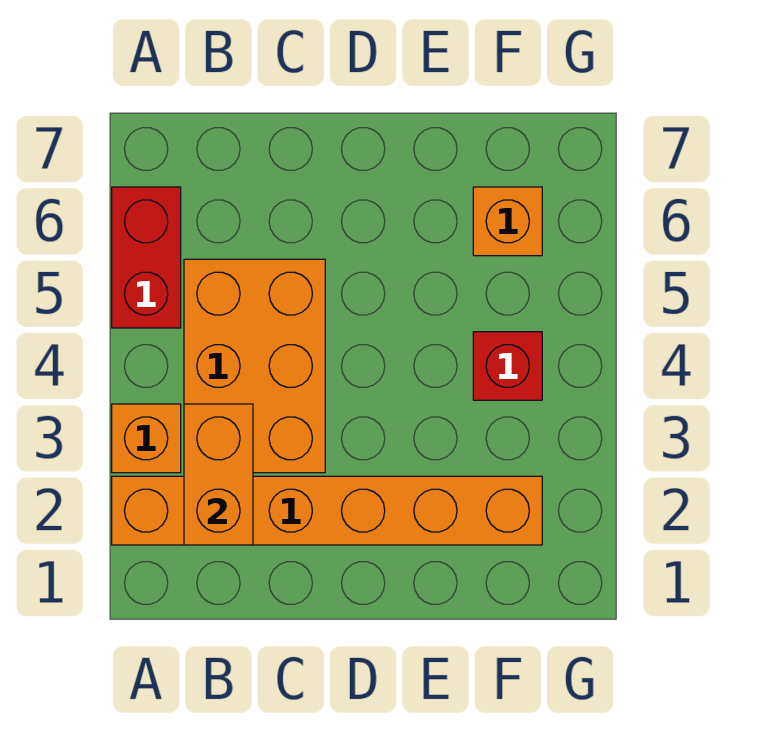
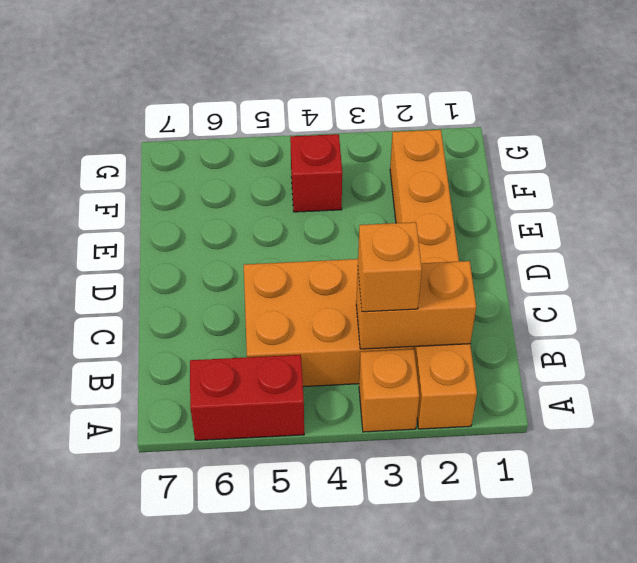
orange brick F6 level 1 -> orange brick B3 level 3

